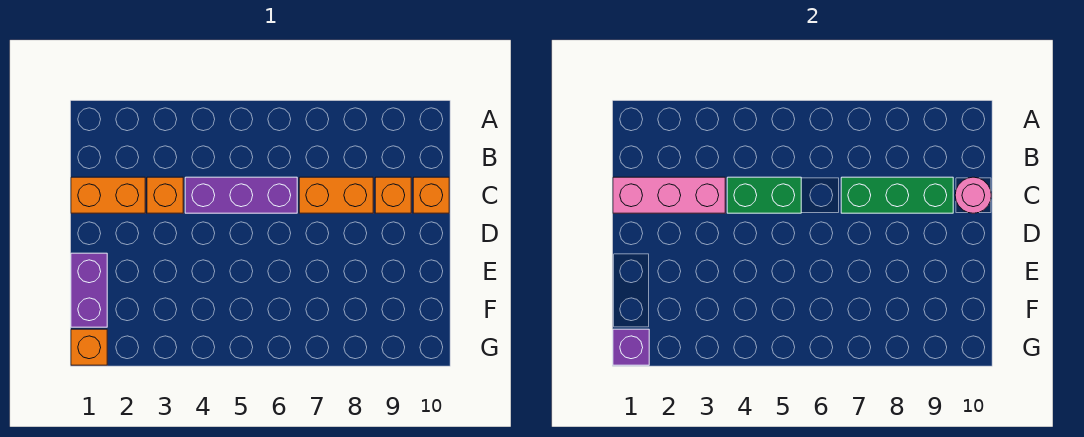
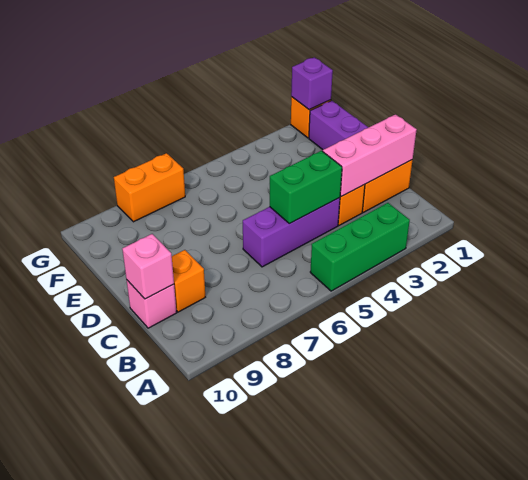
orange brick C7:C8 level 1 -> orange brick G7:G8 level 1
green brick C7:C9 level 2 -> green brick A3:A5 level 1
orange brick C10 level 1 -> pink brick C10 level 1
pink round brick C10 level 2 -> pink brick C10 level 2

